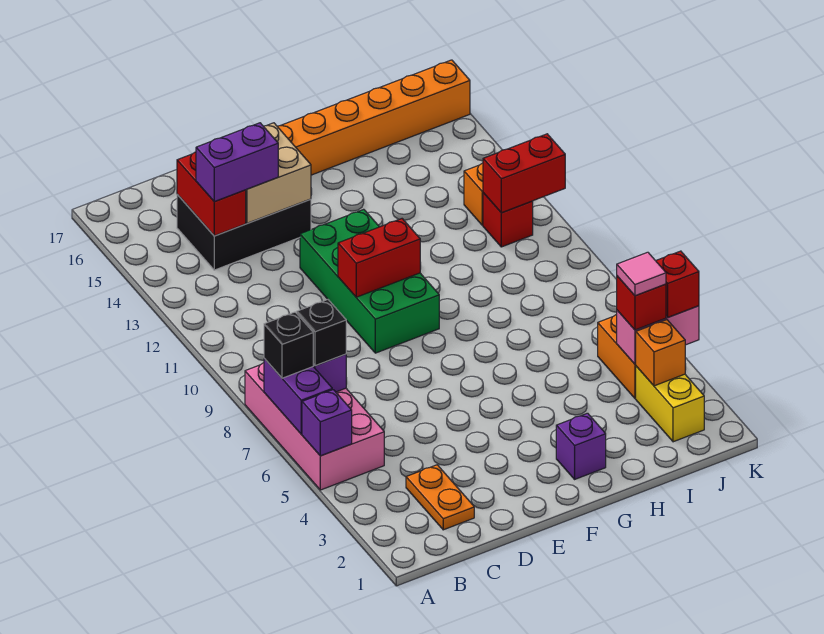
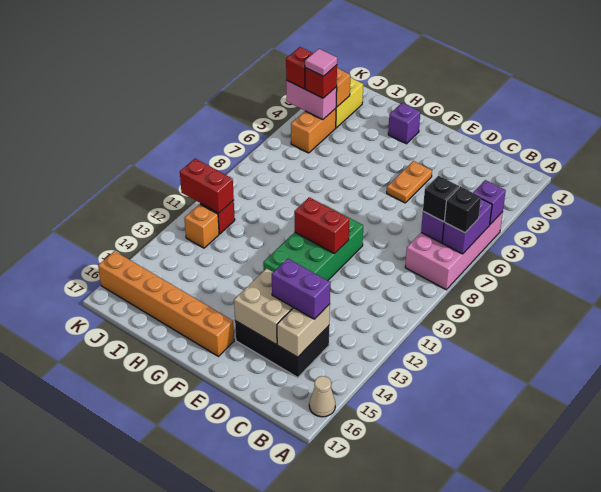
none -> tan cone A16 level 1
orange plate C2:C3 level 1 -> orange plate E4:E5 level 1
red brick C14:C15 level 2 -> tan brick C14:C15 level 2

